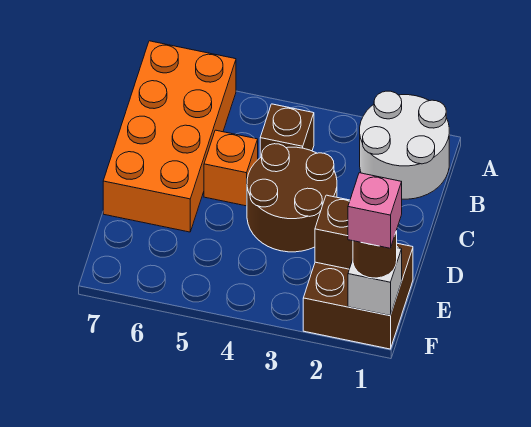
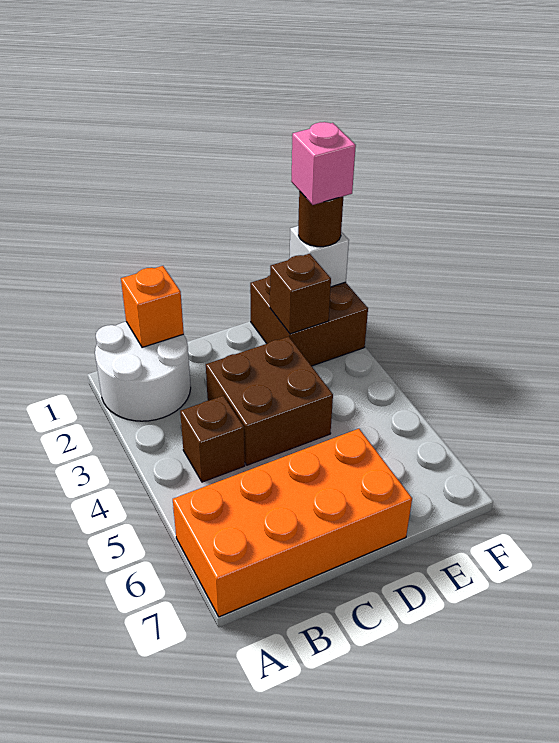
brown round brick C3:D4 level 1 -> brown brick C3:D4 level 1
orange brick C5 level 1 -> orange brick B1 level 2

